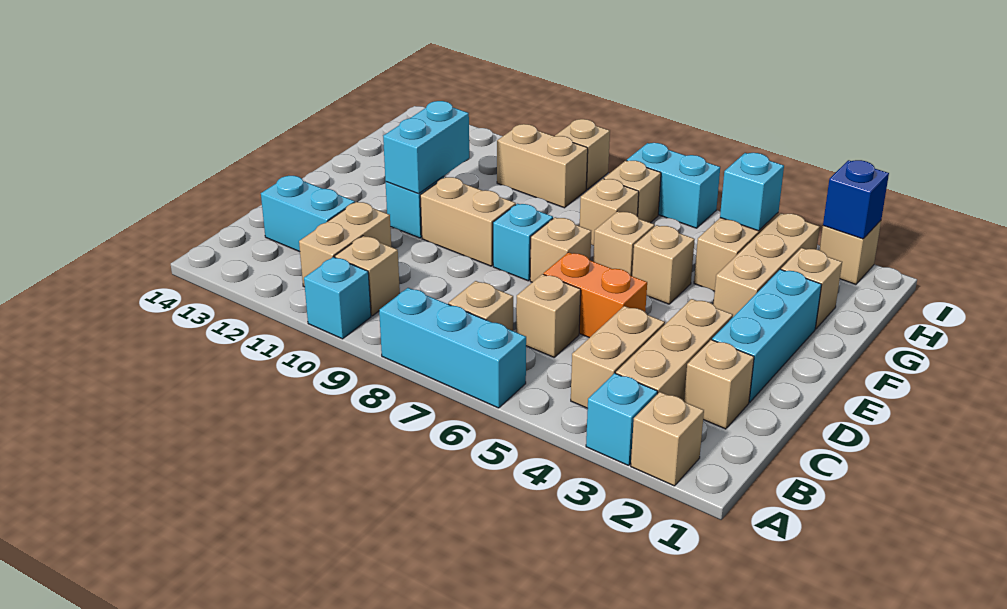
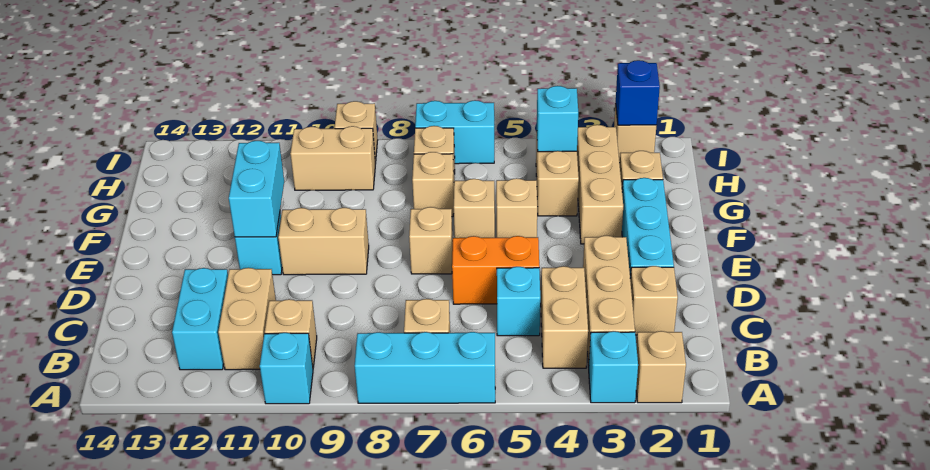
tan brick C6 level 1 -> none
cyan brick C12:C13 level 1 -> cyan brick B12:C12 level 1
cyan brick E8 level 1 -> cyan brick C5 level 1

